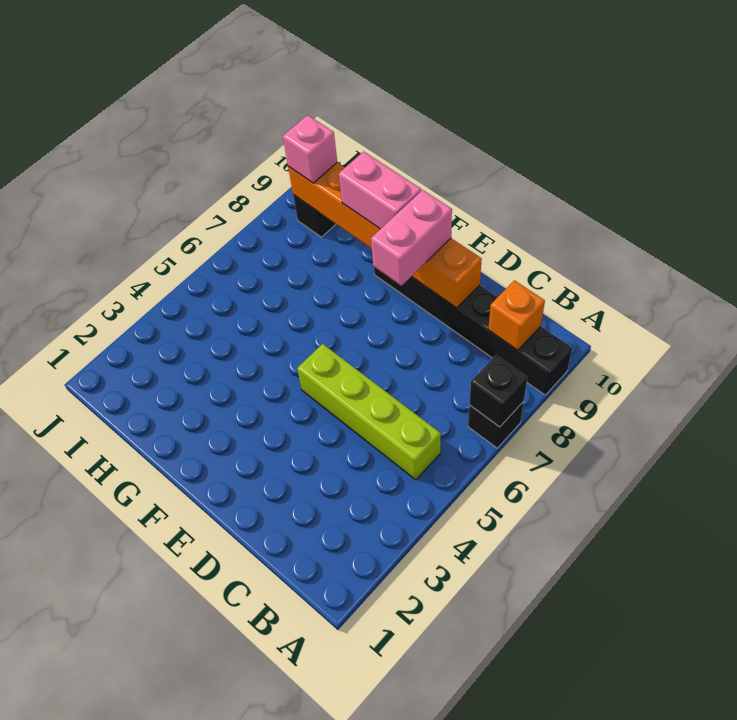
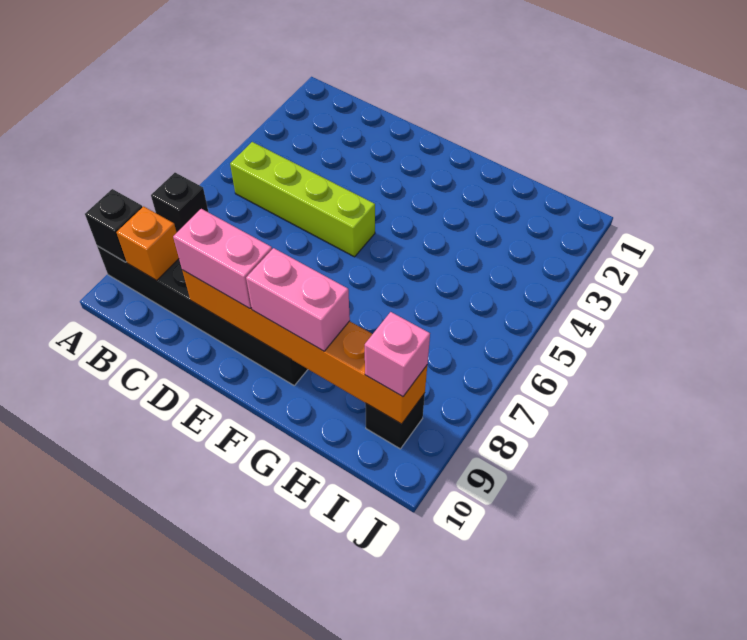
black brick A7 level 2 -> black brick A9 level 2
pink brick E8:E9 level 3 -> pink brick D9:E9 level 3

